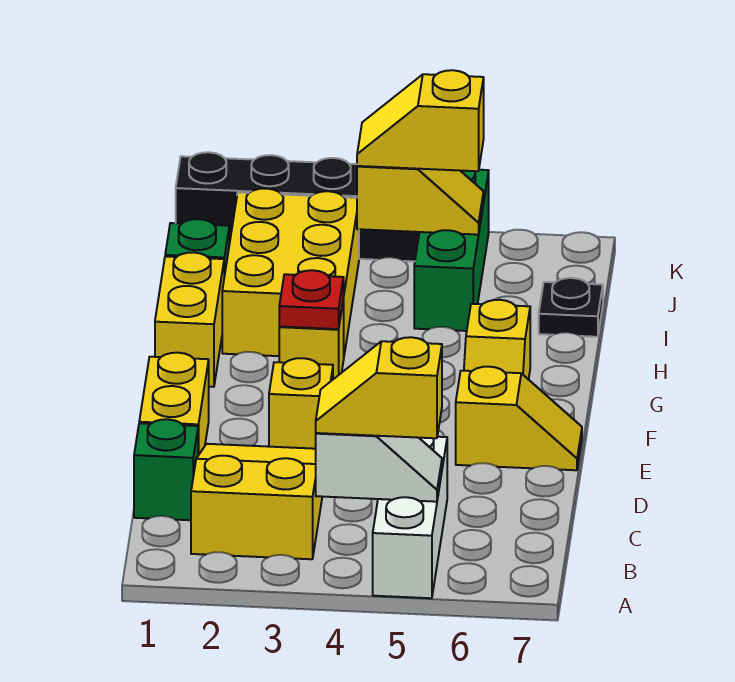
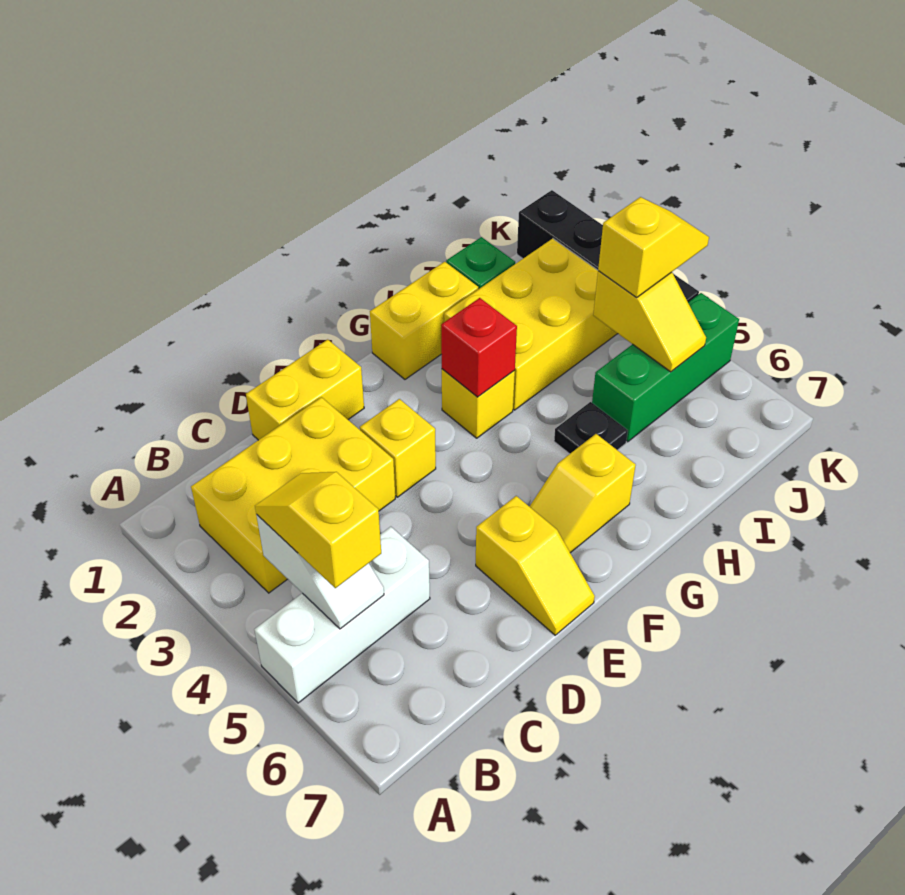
yellow slope B2:D3 level 1 top B -> yellow brick B2:D3 level 1
green brick C1 level 1 -> none
red plate G3 level 2 -> red brick G3 level 2
black plate I7 level 1 -> black plate H5 level 1
yellow slope J4:J5 level 3 top 5 -> yellow slope J4:K4 level 3 top J

